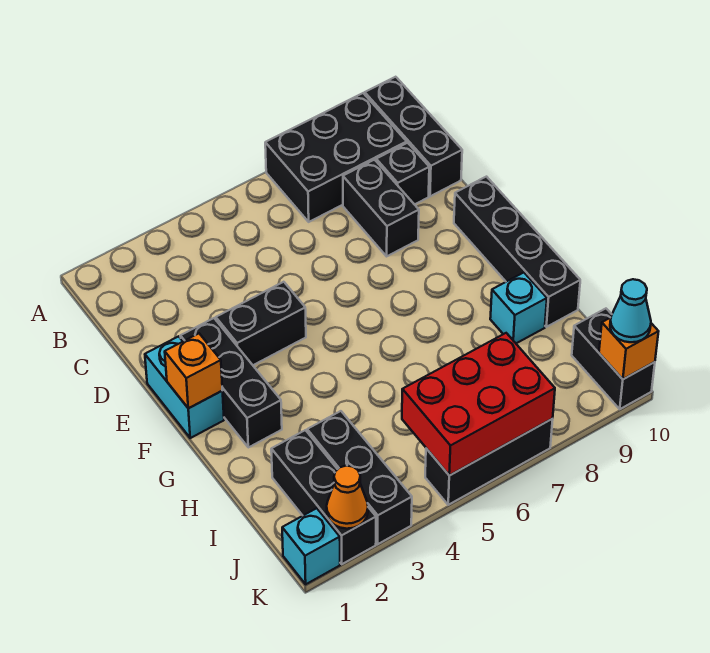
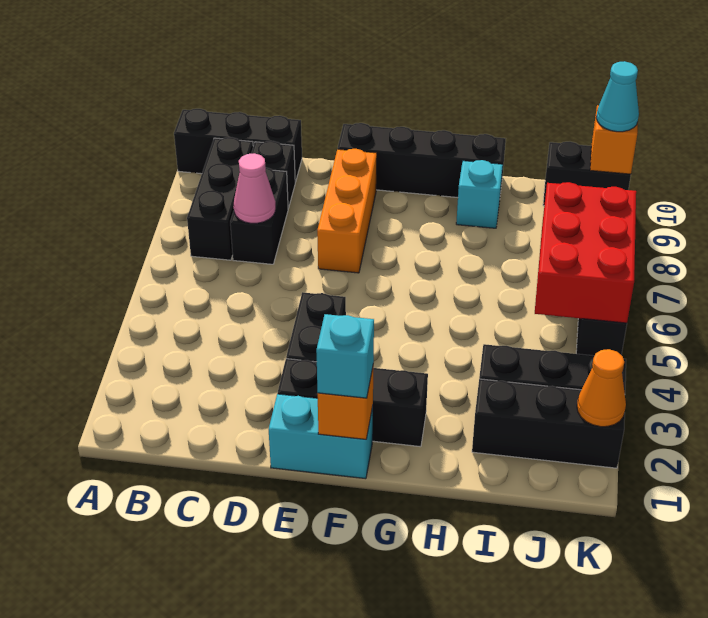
black brick A7:B9 level 1 -> black brick B7:B9 level 1
none -> pink cone C7 level 2
black brick C8:D8 level 1 -> black brick C7:C8 level 1
none -> orange brick E7:E9 level 1
cyan brick K1 level 1 -> cyan brick F1 level 3

